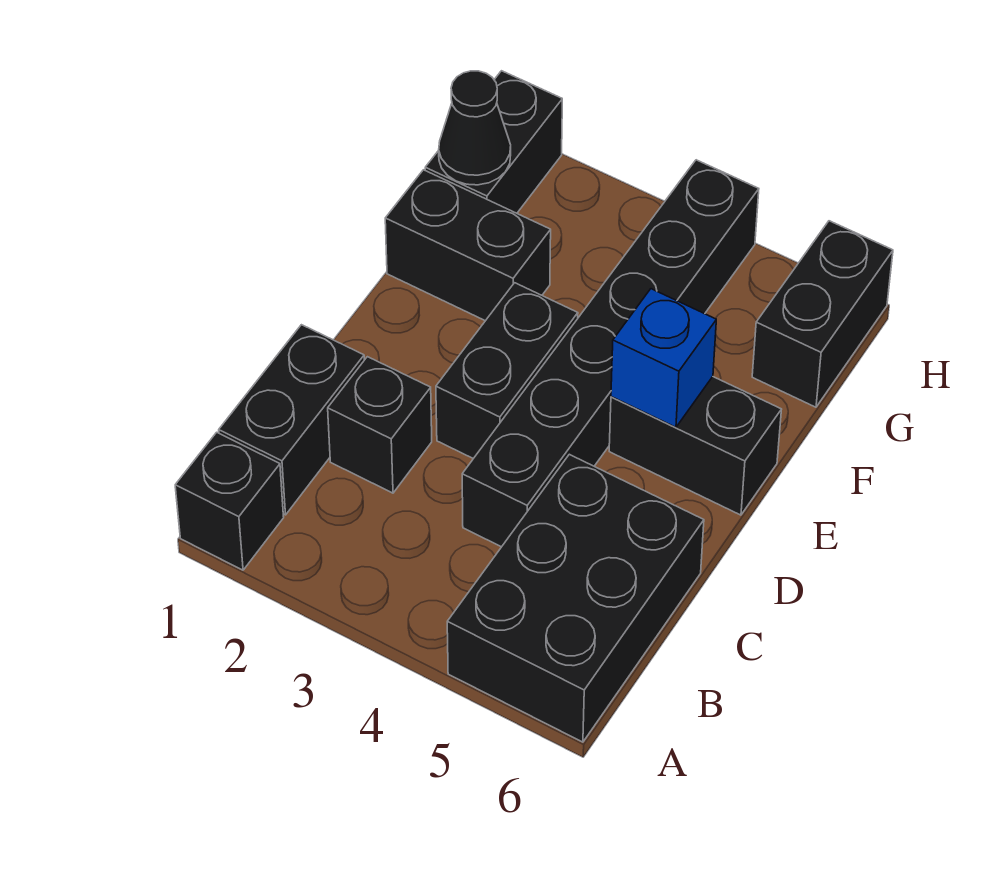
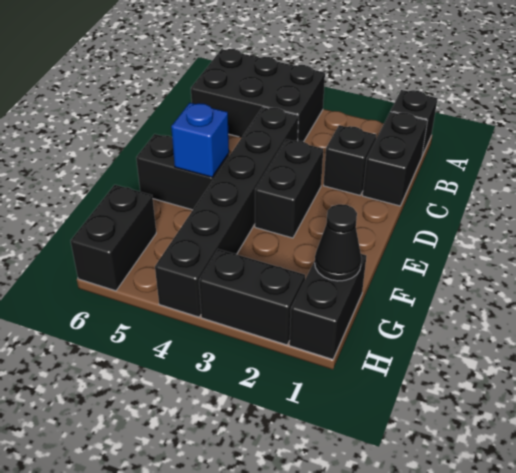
black brick A5:C6 level 1 -> black brick A4:B6 level 1
black brick F1:F2 level 1 -> black brick H2:H3 level 1

